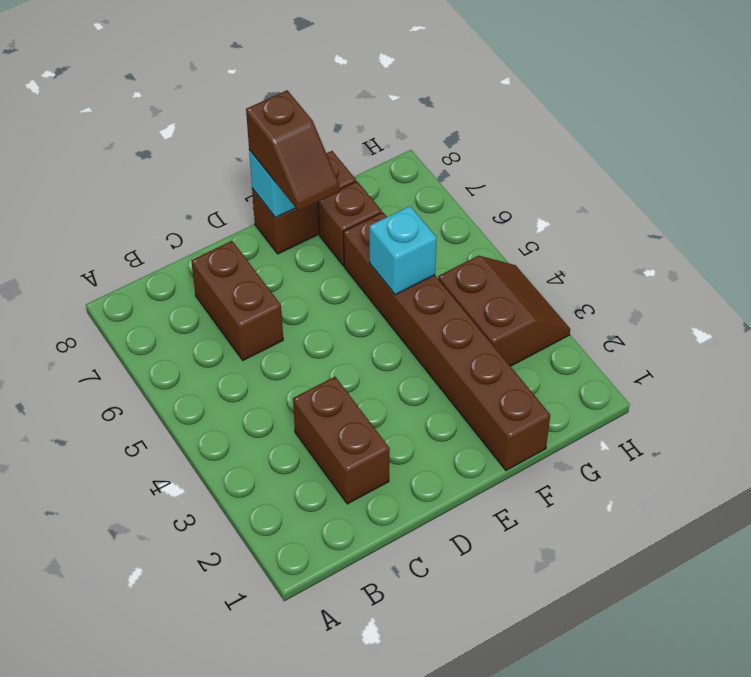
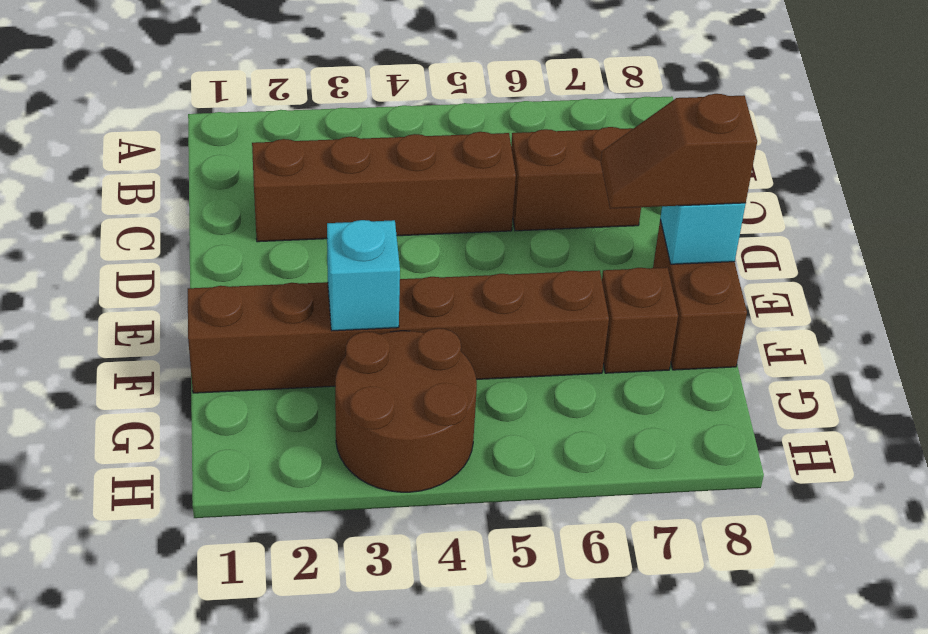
brown brick C2:C3 level 1 -> brown brick C2:C5 level 1
cyan brick F5 level 2 -> cyan brick F3 level 2
brown slope G3:H4 level 1 top G -> brown round brick G3:H4 level 1

